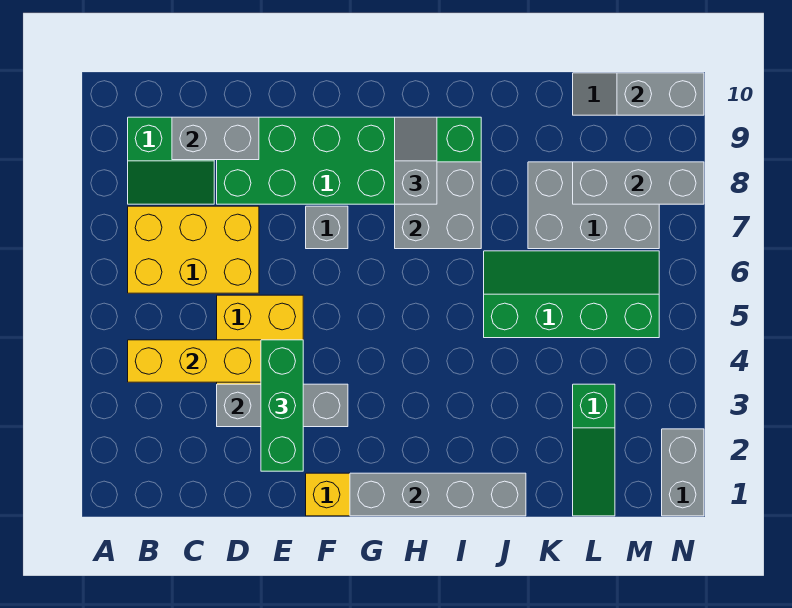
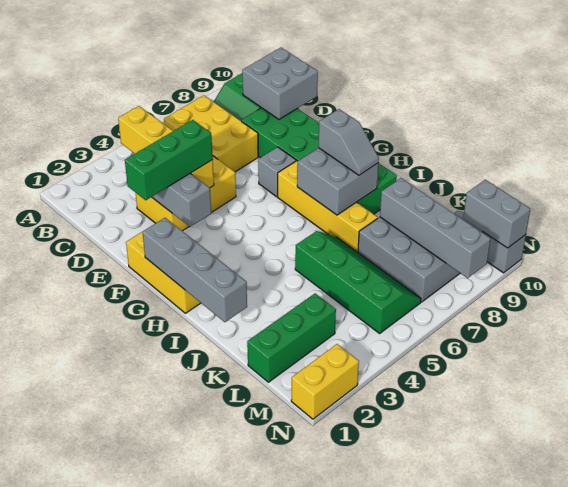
grey brick C9:D9 level 2 -> grey brick C9:D10 level 2
none -> yellow brick G7:J7 level 1
grey slope H8:H9 level 3 top 8 -> grey slope H8:I8 level 3 top H
green slope L1:L3 level 1 top 3 -> green brick L1:L3 level 1
grey brick L8:N8 level 2 -> grey brick K8:N8 level 2
grey brick N1:N2 level 1 -> yellow brick N1:N2 level 1

